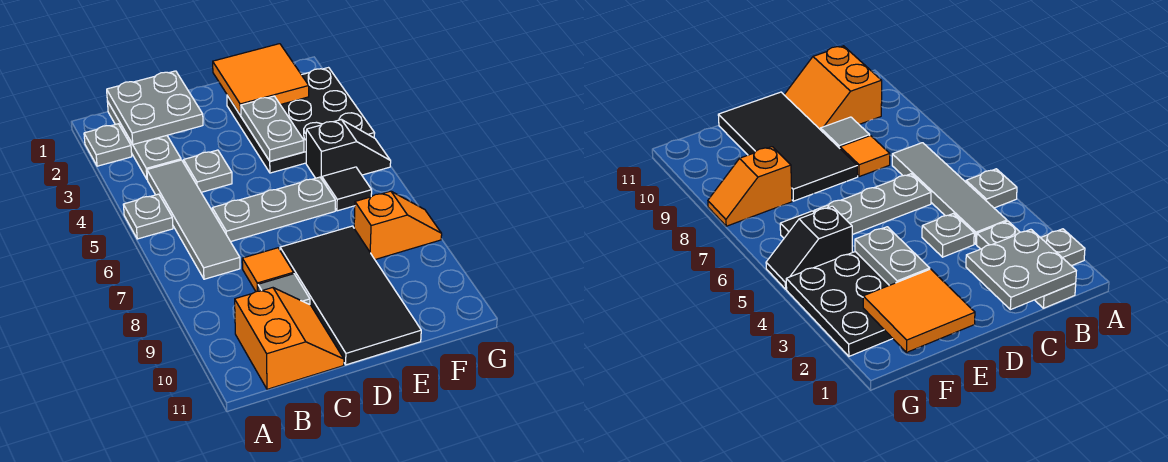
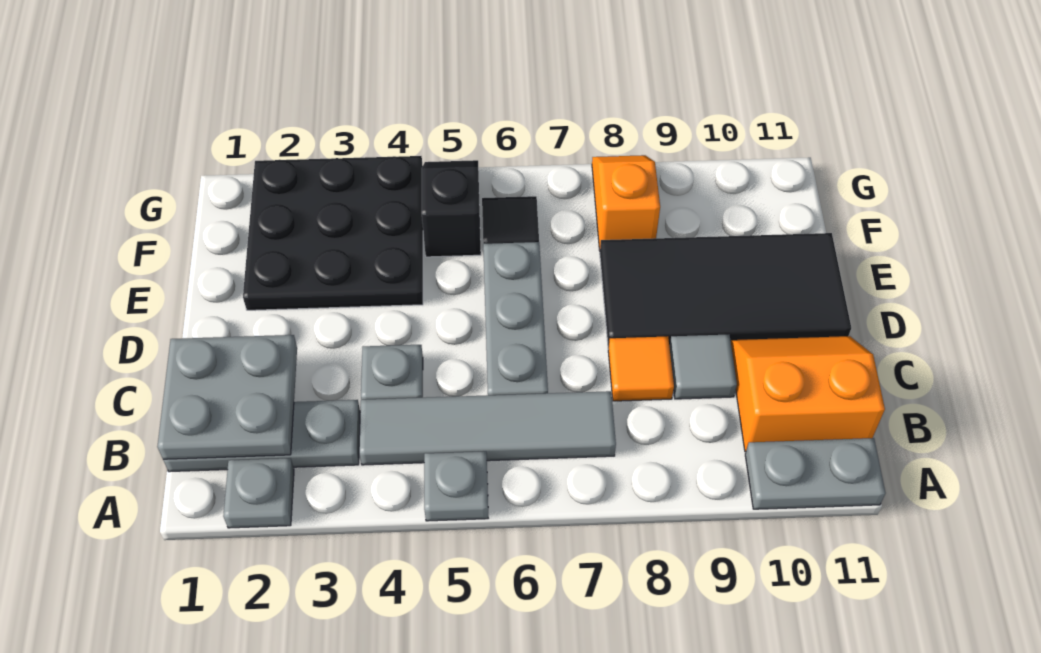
orange tile E1:F2 level 2 -> none
grey plate E3:E4 level 2 -> grey plate A10:A11 level 1

